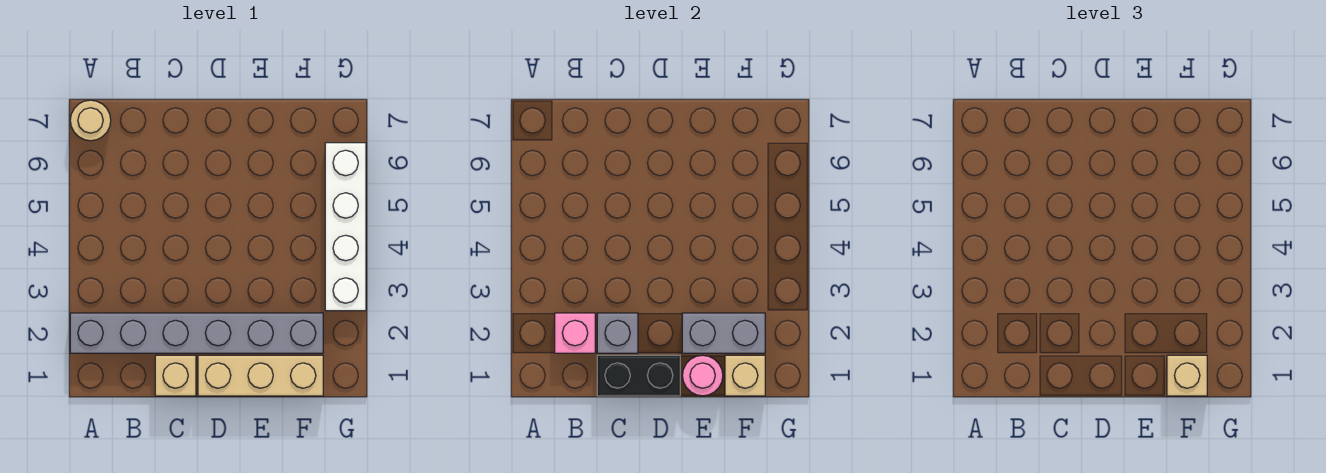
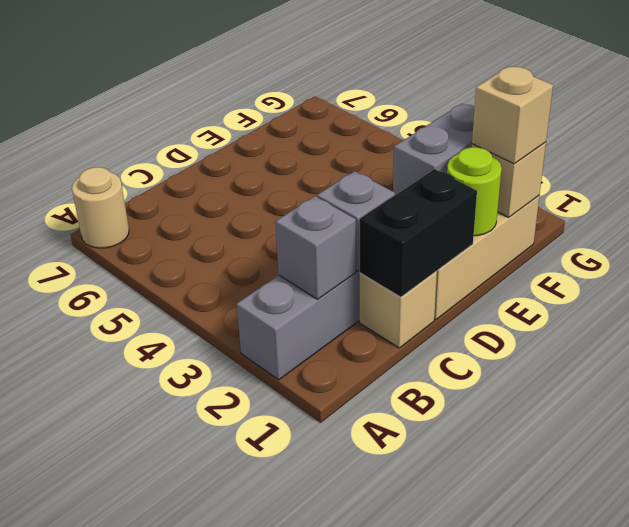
pink brick B2 level 2 -> grey brick B2 level 2
pink round brick E1 level 2 -> lime round brick E1 level 2
white brick G3:G6 level 1 -> none

